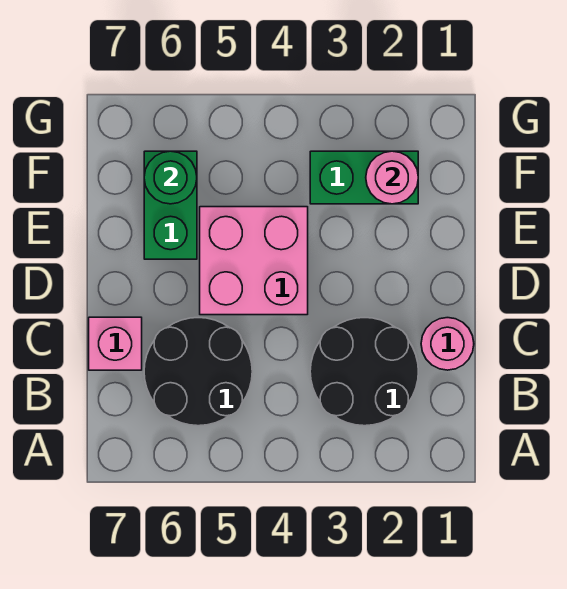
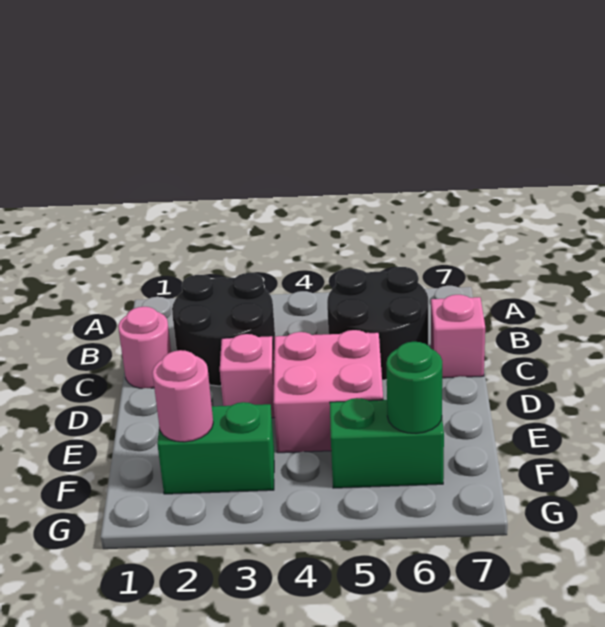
none -> pink brick D3 level 1
green brick E6:F6 level 1 -> green brick F5:F6 level 1

